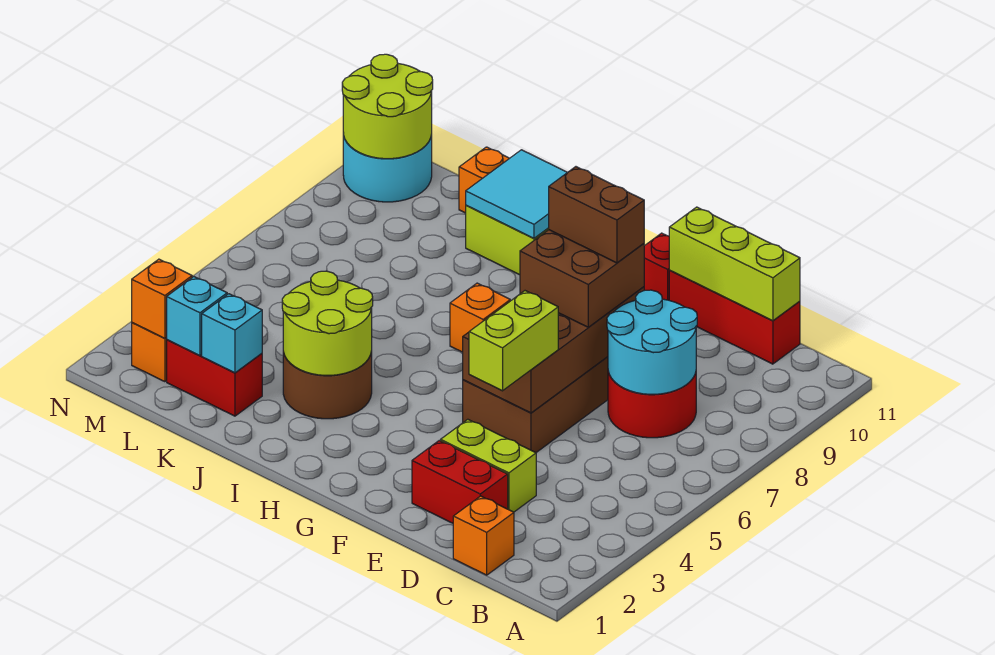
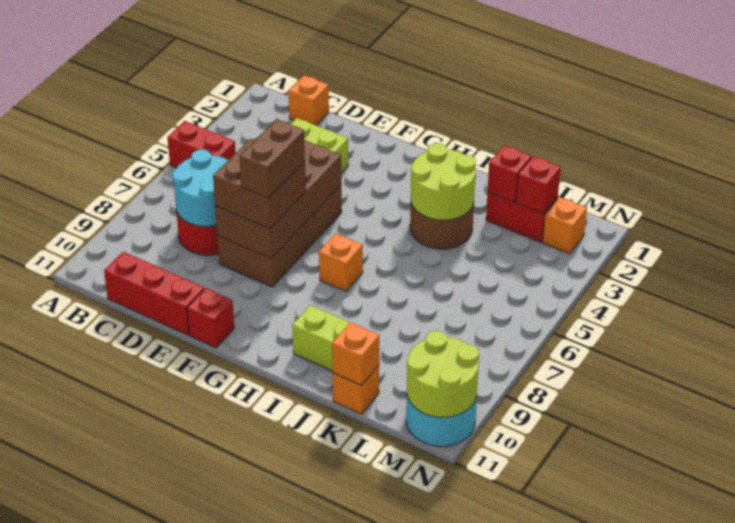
lime brick C11:E11 level 2 -> none
red brick D2:E2 level 1 -> red brick A5:B5 level 1
lime brick E4:E5 level 3 -> none
brown brick E8:F8 level 4 -> brown brick F7:F8 level 4
cyan tile I10:J11 level 2 -> none
cyan brick K2 level 2 -> red brick K2 level 2
cyan brick L2 level 2 -> red brick L2 level 2
orange brick M2 level 2 -> orange brick K11 level 2

